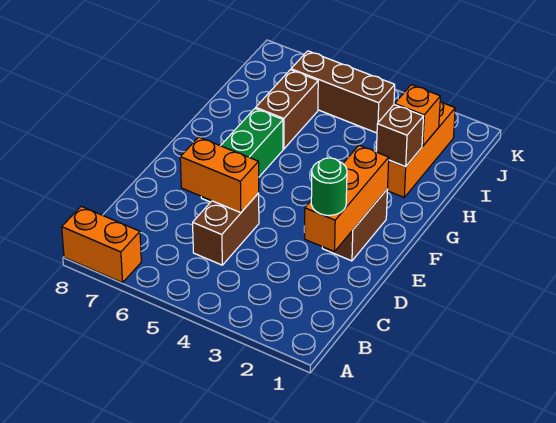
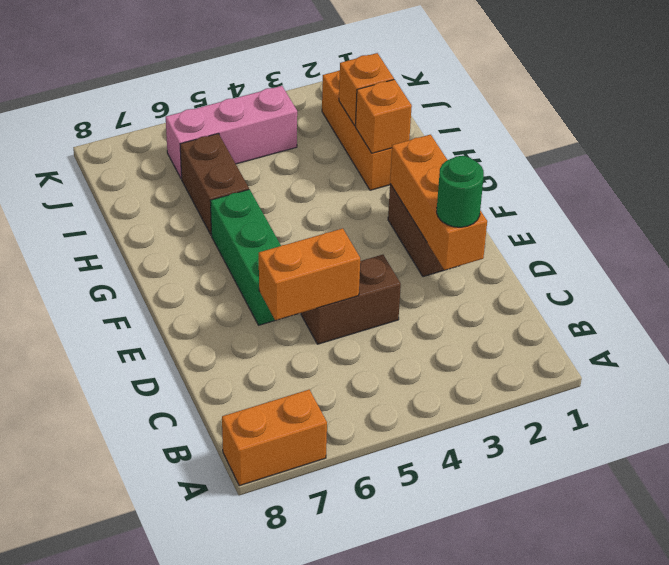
brown brick C5:D5 level 1 -> brown brick D4:D5 level 1
brown brick H2 level 2 -> orange brick H2 level 2
brown brick J4:J6 level 1 -> pink brick J4:J6 level 1

